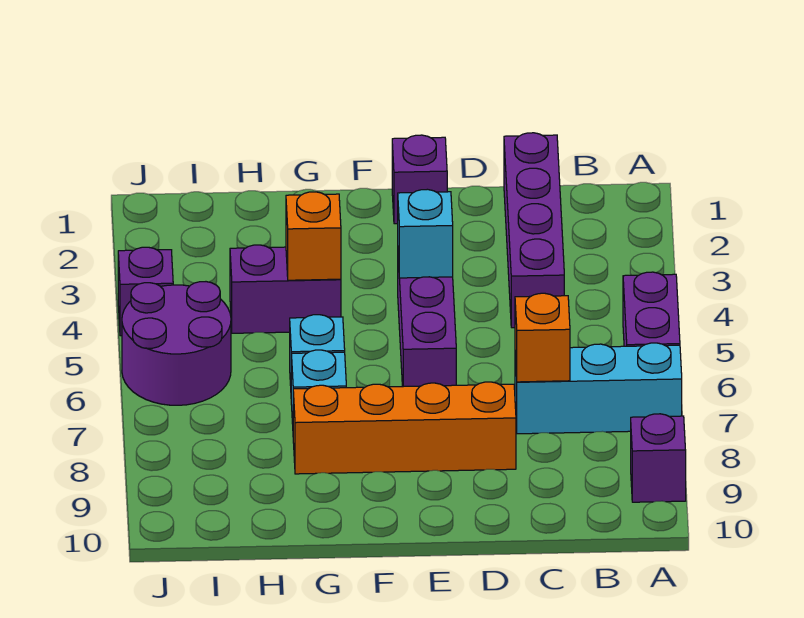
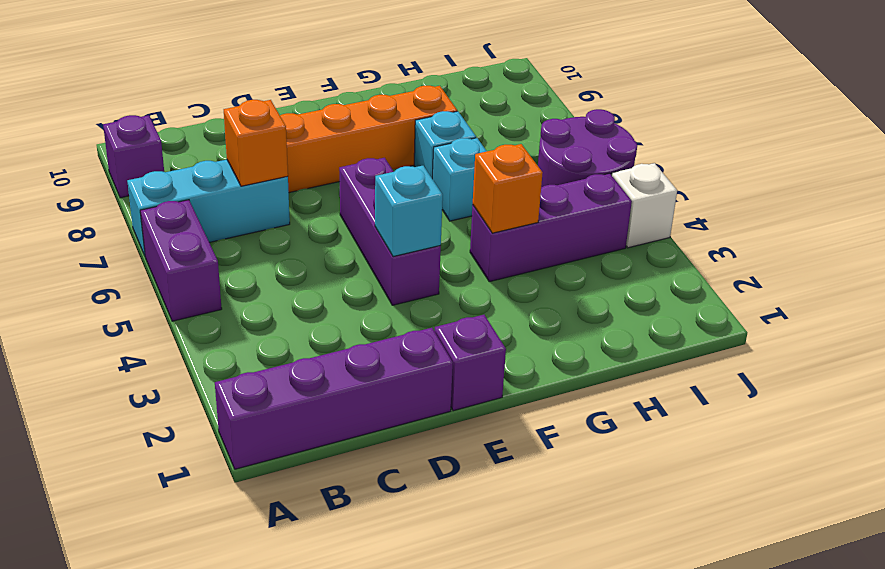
purple brick C1:C4 level 1 -> purple brick A1:D1 level 1
purple brick G4:H4 level 1 -> purple brick G4:I4 level 1
purple brick J4 level 1 -> white brick J4 level 1

